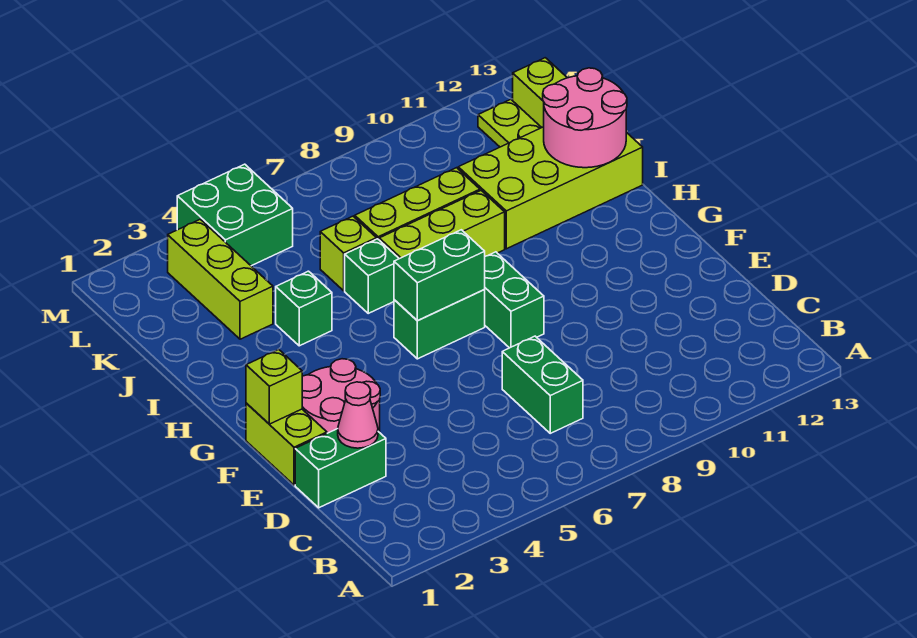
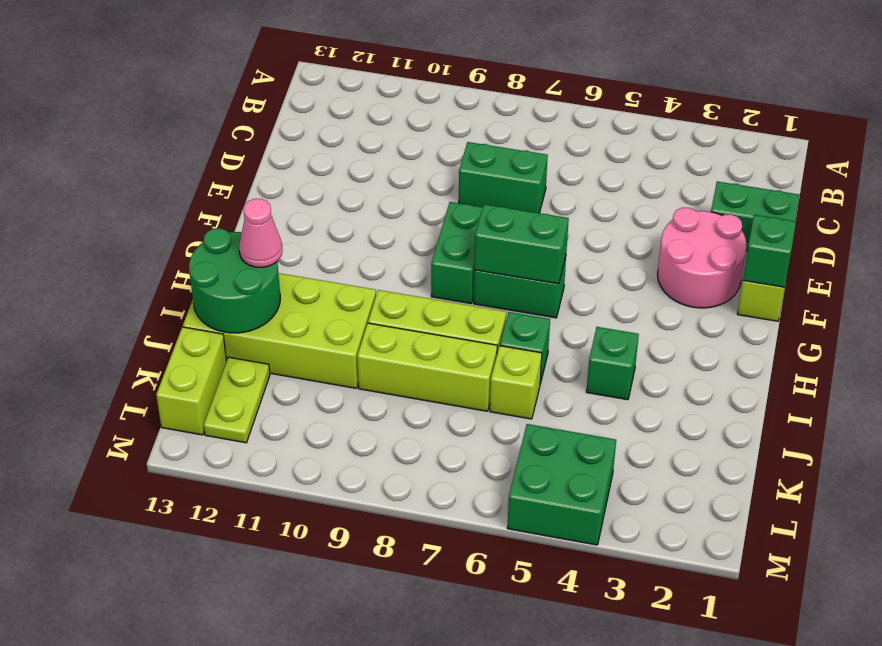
green brick C7:D7 level 1 -> green brick D7:D8 level 1
pink cone D2 level 2 -> pink cone I12 level 3
lime brick F1 level 2 -> green brick F1 level 2
pink round brick I12:J13 level 2 -> green round brick I12:J13 level 2
lime brick J3:L3 level 1 -> none

